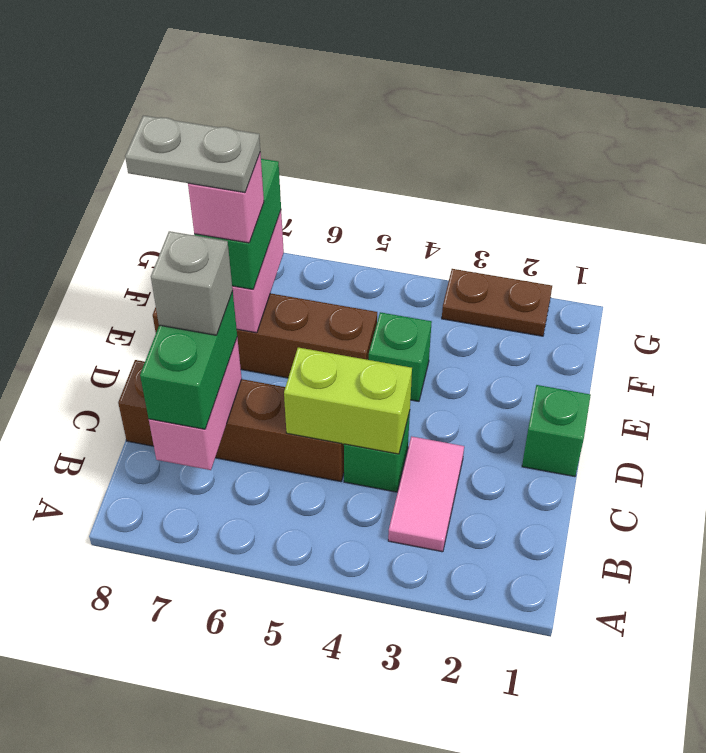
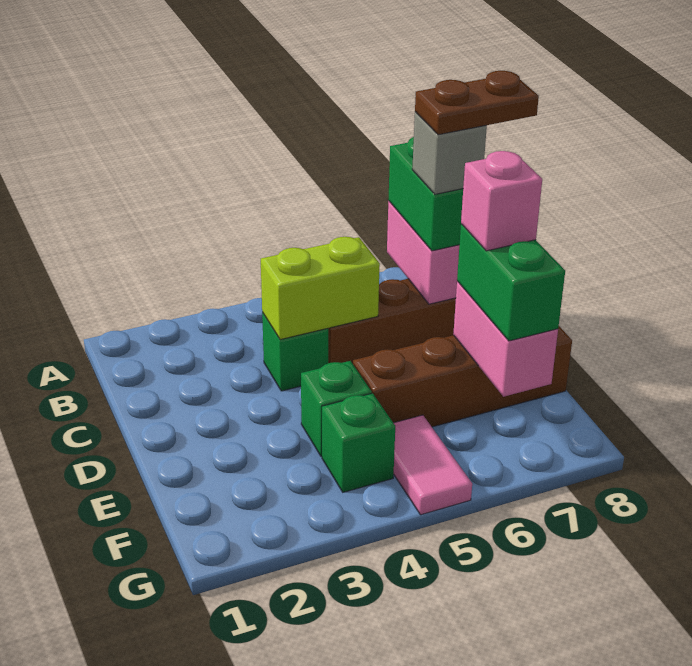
pink tile B3:C3 level 1 -> pink tile F5:G5 level 1
green brick D1 level 1 -> green brick F4 level 1
grey plate E7:E8 level 5 -> none
brown plate G2:G3 level 1 -> brown plate C7:C8 level 5

